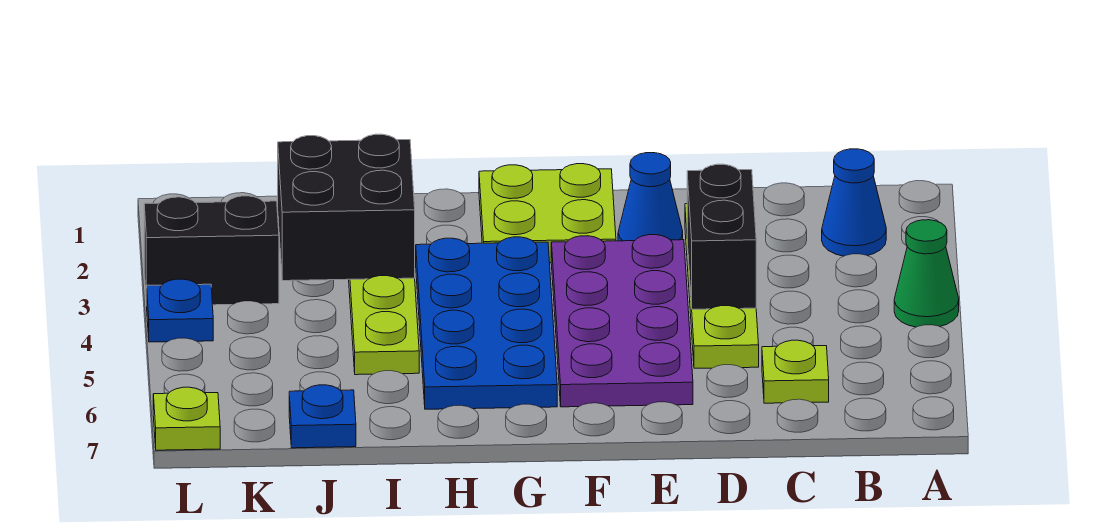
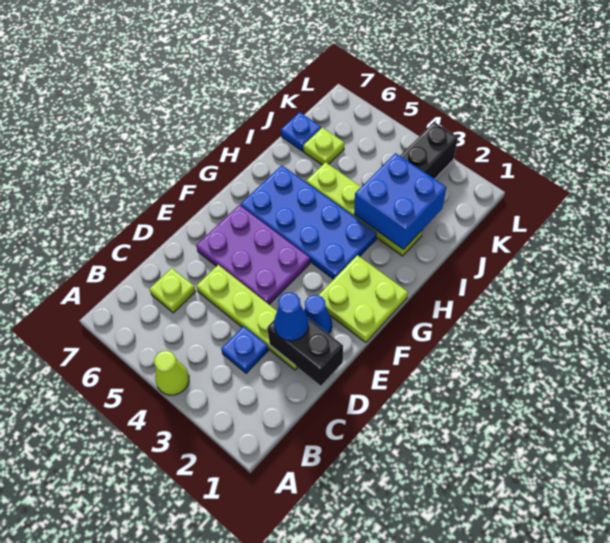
green cone A4 level 1 -> lime cone A4 level 1
blue cone B2 level 1 -> blue cone D2 level 3
black brick D3:D4 level 2 -> black brick D1:D2 level 2
purple plate E3:F6 level 1 -> purple plate E4:F6 level 1
black brick I2:J3 level 2 -> blue brick I2:J3 level 2
blue plate L4 level 1 -> blue plate C3 level 1
lime plate L7 level 1 -> lime plate J6 level 1

